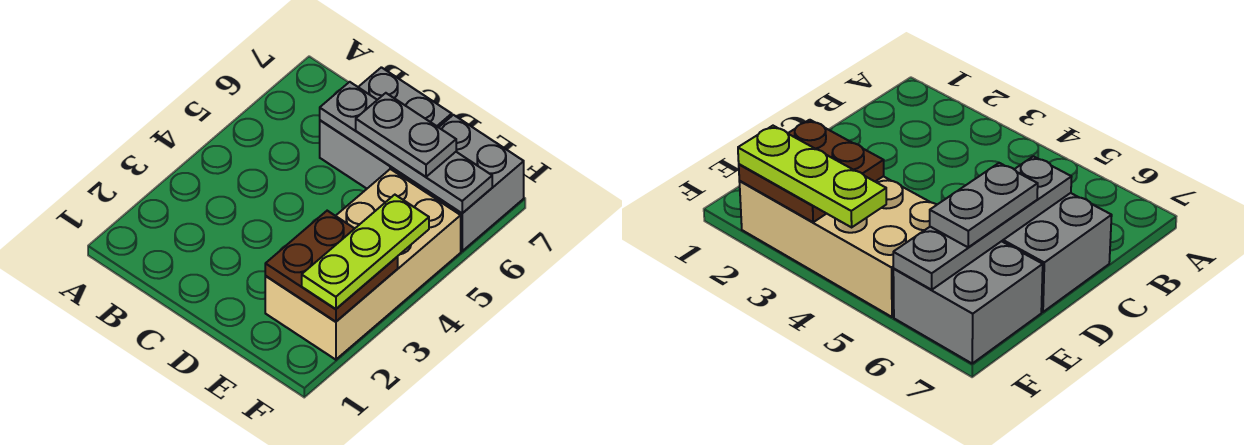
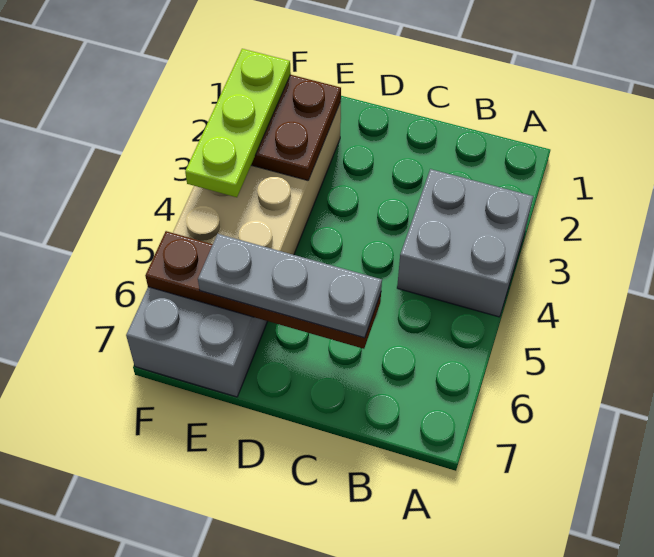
grey brick C6:D7 level 1 -> grey brick A3:B4 level 1
grey plate C6:F6 level 2 -> brown plate C6:F6 level 2
grey plate D6:E6 level 3 -> grey plate C6:E6 level 3

